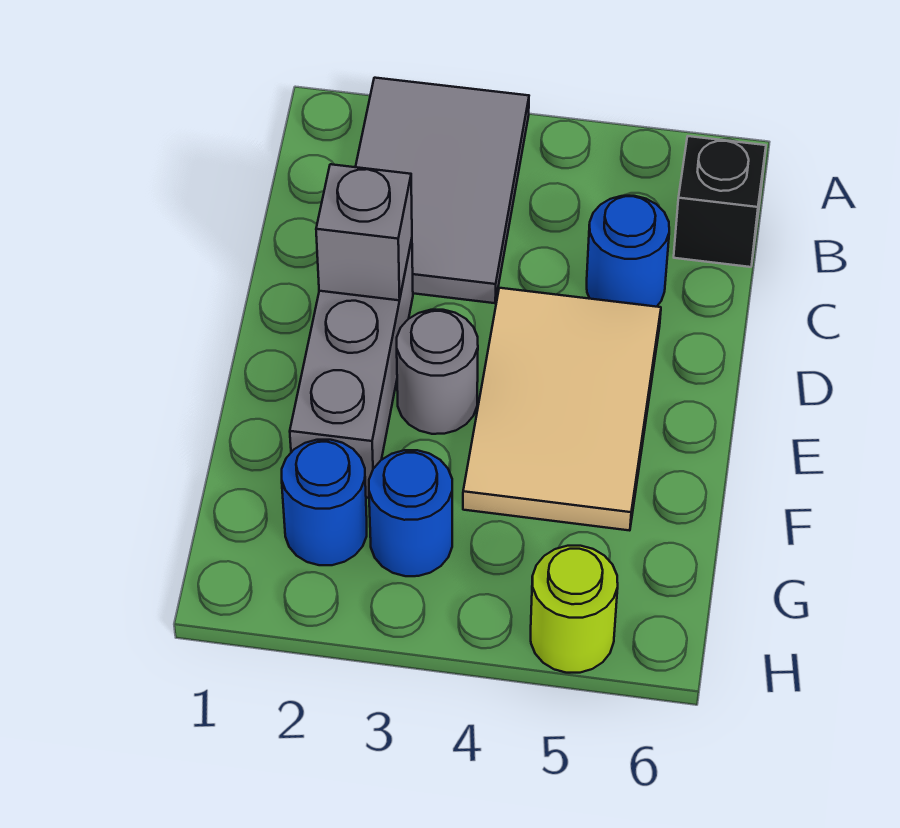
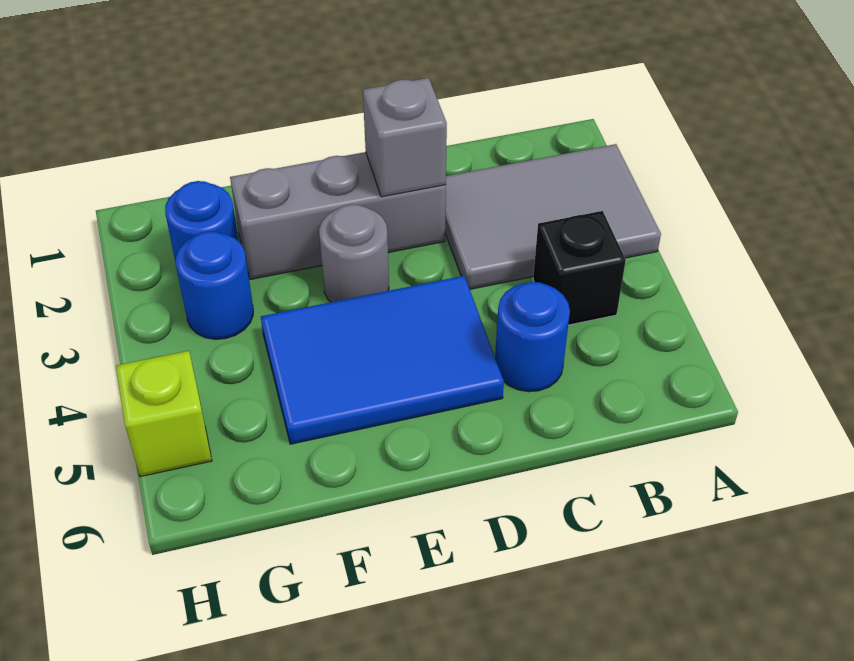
black brick B6 level 1 -> black brick B4 level 1
tan tile D4:F5 level 1 -> blue tile D4:F5 level 1
lime round brick H5 level 1 -> lime brick H5 level 1

